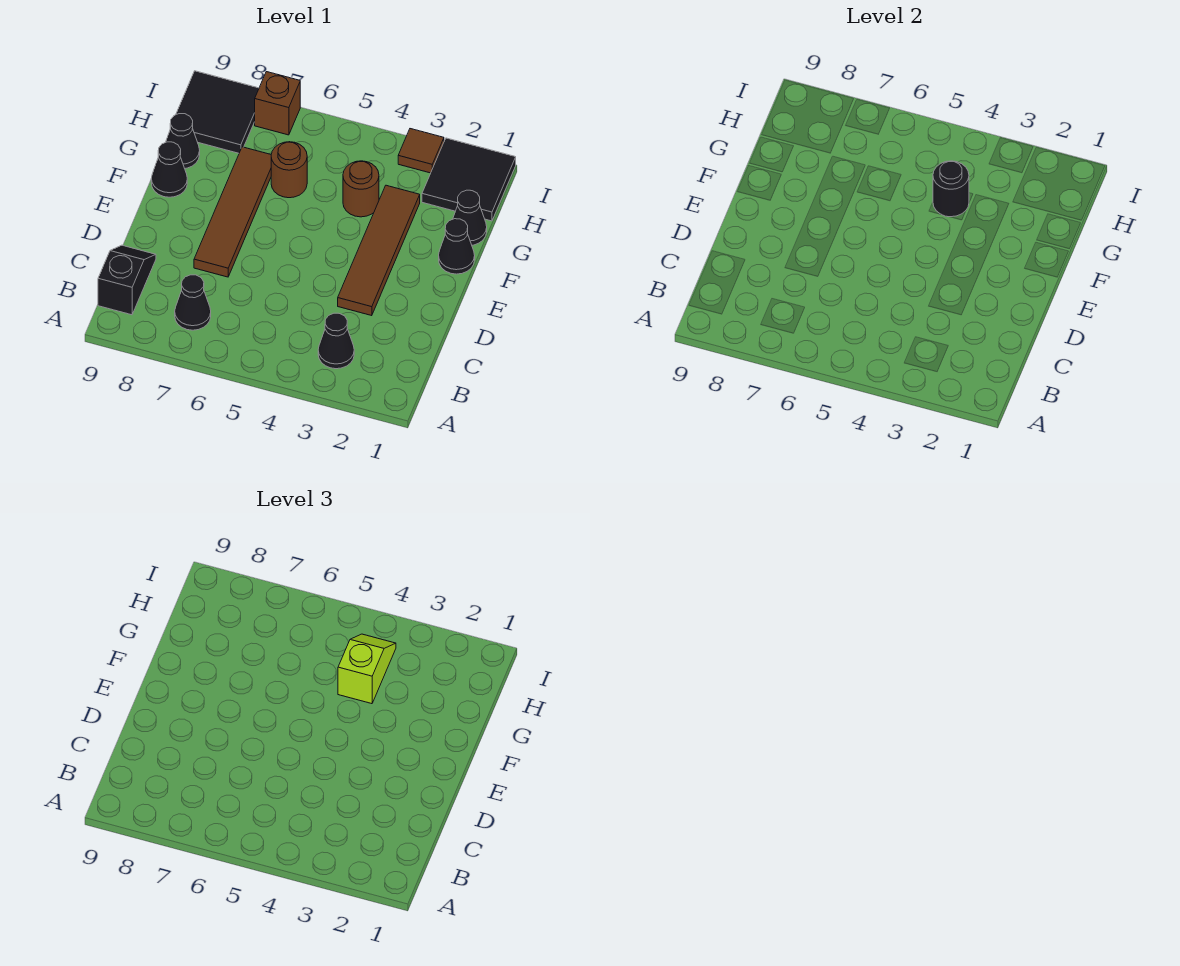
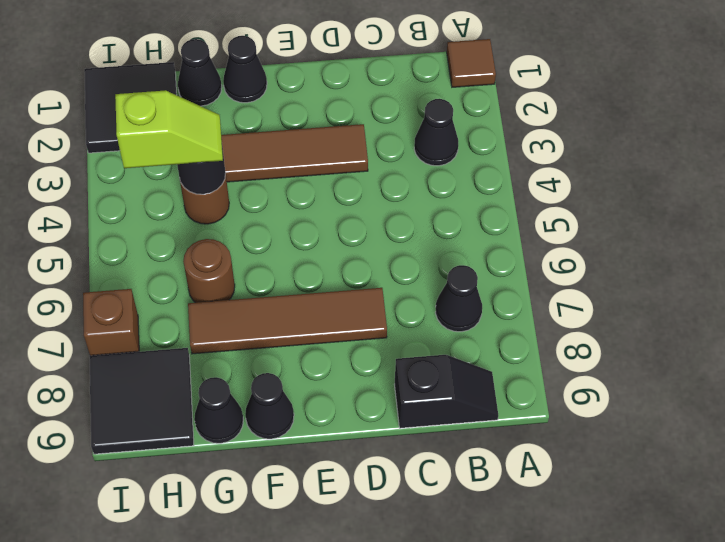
black slope B9:C9 level 1 top B -> black slope B9:C9 level 1 top C
lime slope G4:H4 level 3 top G -> lime slope G4:H4 level 3 top H
brown tile I3 level 1 -> brown tile A1 level 1

